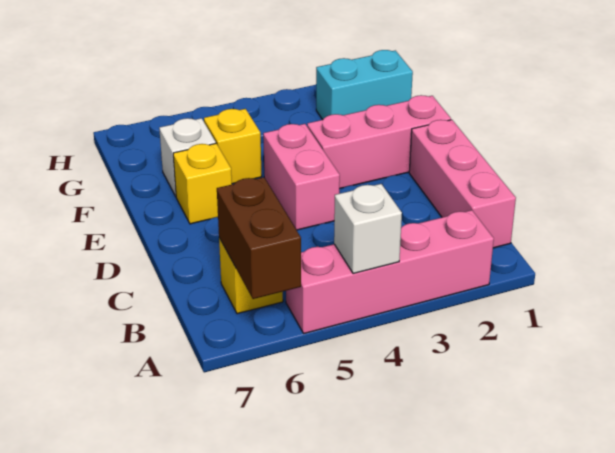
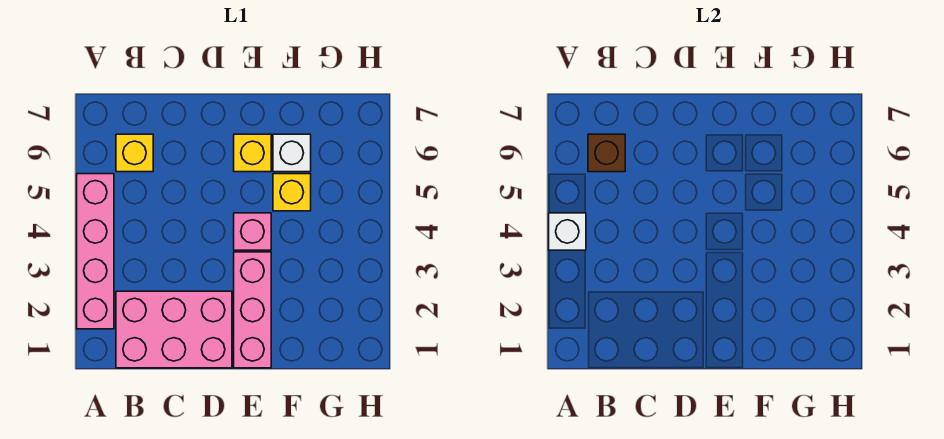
brown brick A6:B6 level 2 -> brown brick B6 level 2
pink brick B1:D1 level 1 -> pink brick B1:D2 level 1
pink brick D4:E4 level 1 -> pink brick E4 level 1
cyan brick G1:G2 level 1 -> none

